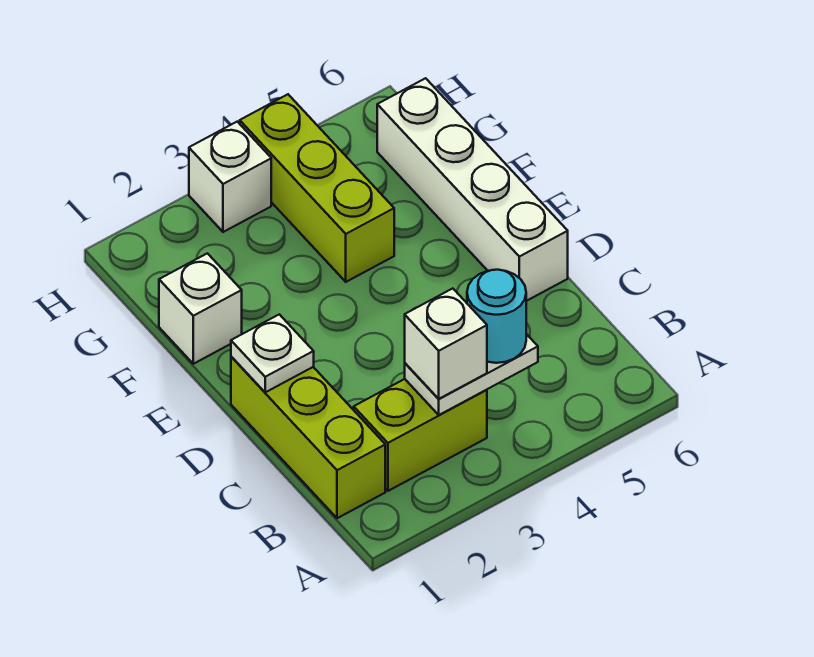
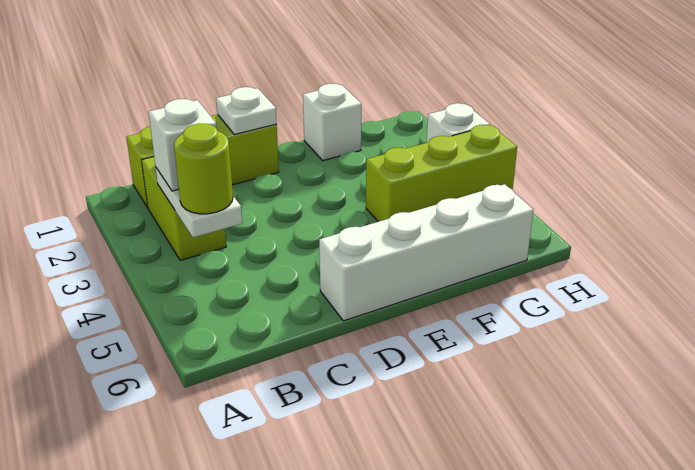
cyan round brick B4 level 3 -> lime round brick B4 level 3

